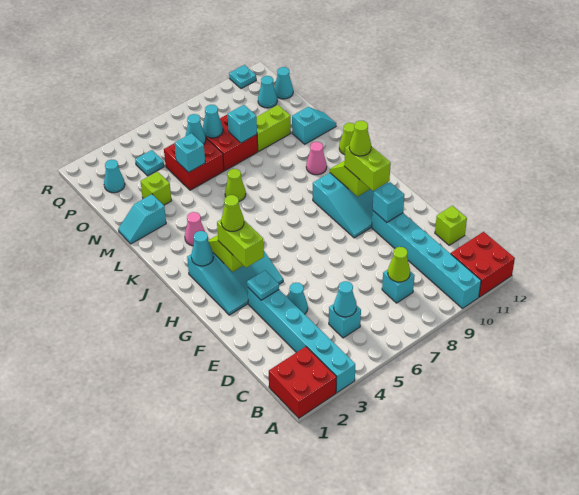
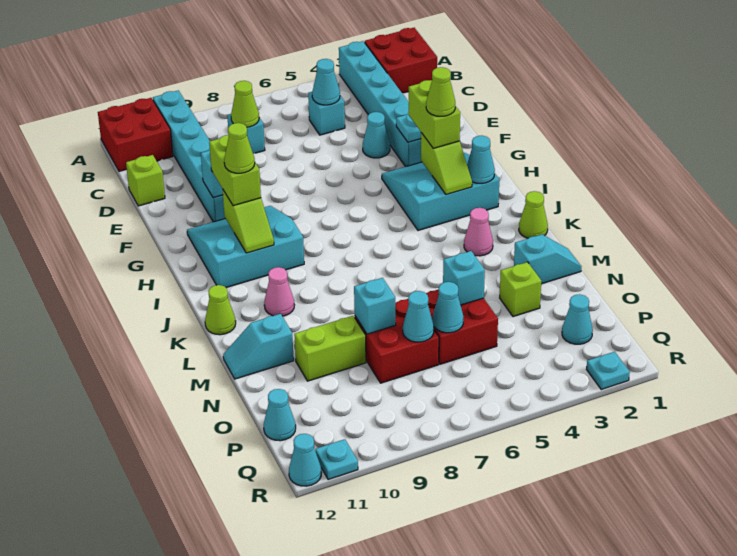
lime cone L6 level 1 -> lime cone K1 level 1
cyan plate P4 level 1 -> cyan plate R2 level 1
cyan cone P11 level 1 -> cyan cone R12 level 1

